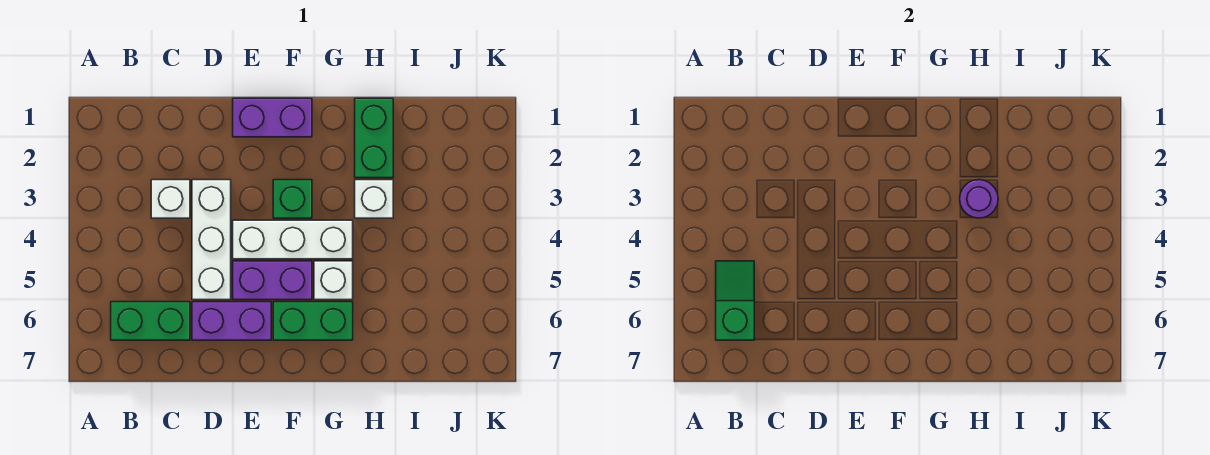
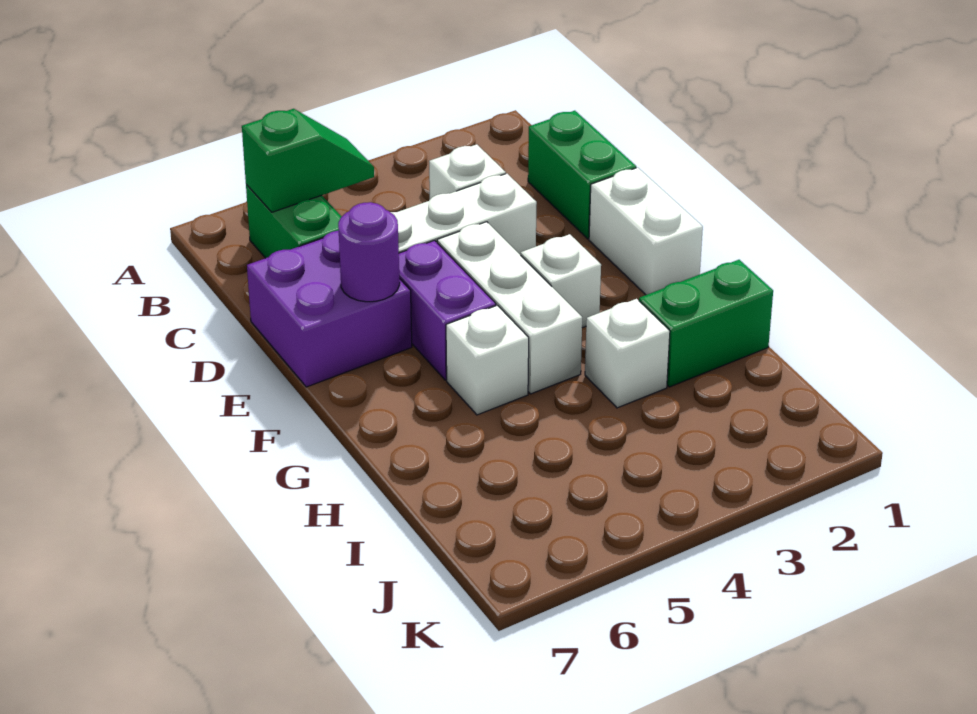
purple brick D6:E6 level 1 -> purple brick D6:E7 level 1
purple brick E1:F1 level 1 -> white brick E1:F1 level 1
green brick F3 level 1 -> white brick F3 level 1
green brick F6:G6 level 1 -> green brick C1:D1 level 1
purple round brick H3 level 2 -> purple round brick E6 level 2

